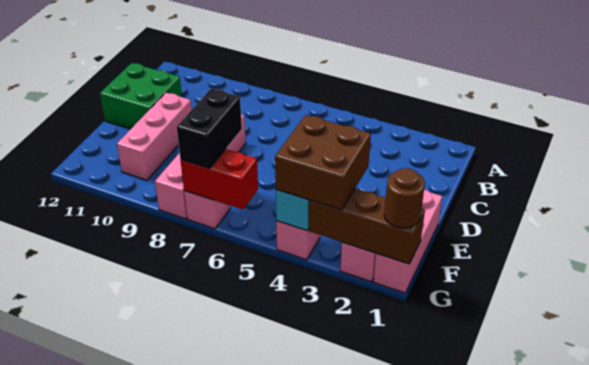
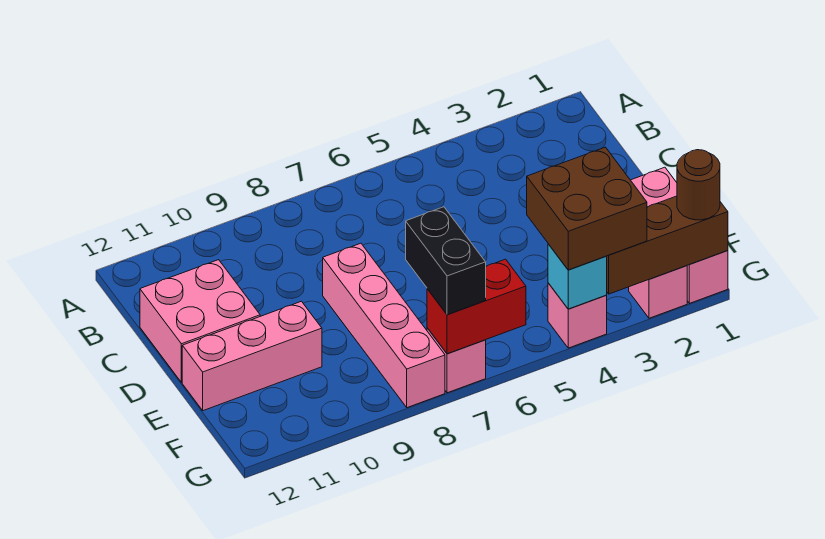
green brick C11:D12 level 1 -> pink brick C11:D12 level 1
pink brick D10:F10 level 1 -> pink brick E10:E12 level 1

